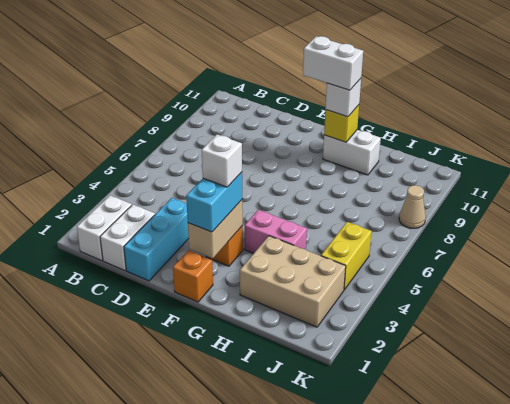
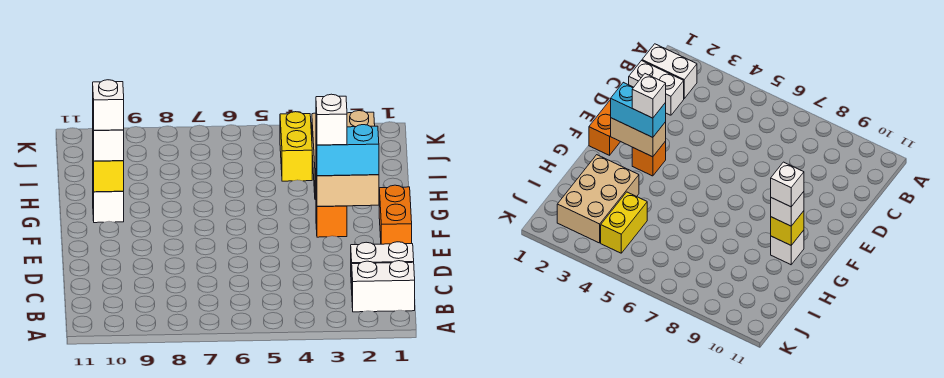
cyan brick D1:D3 level 1 -> none
orange brick F1 level 1 -> orange brick E1:F1 level 1
white brick F10:G10 level 4 -> white brick G10 level 4
pink brick G4:H4 level 1 -> none
white brick G10:H10 level 1 -> white brick G10 level 1
yellow brick J4:J5 level 1 -> yellow brick I4:J4 level 1
tan cone K8 level 1 -> none

